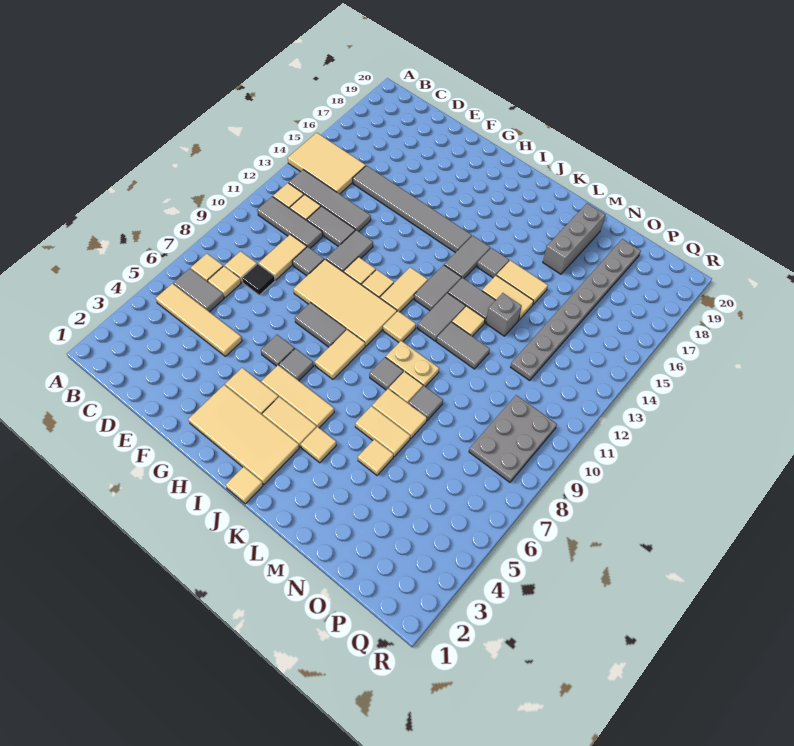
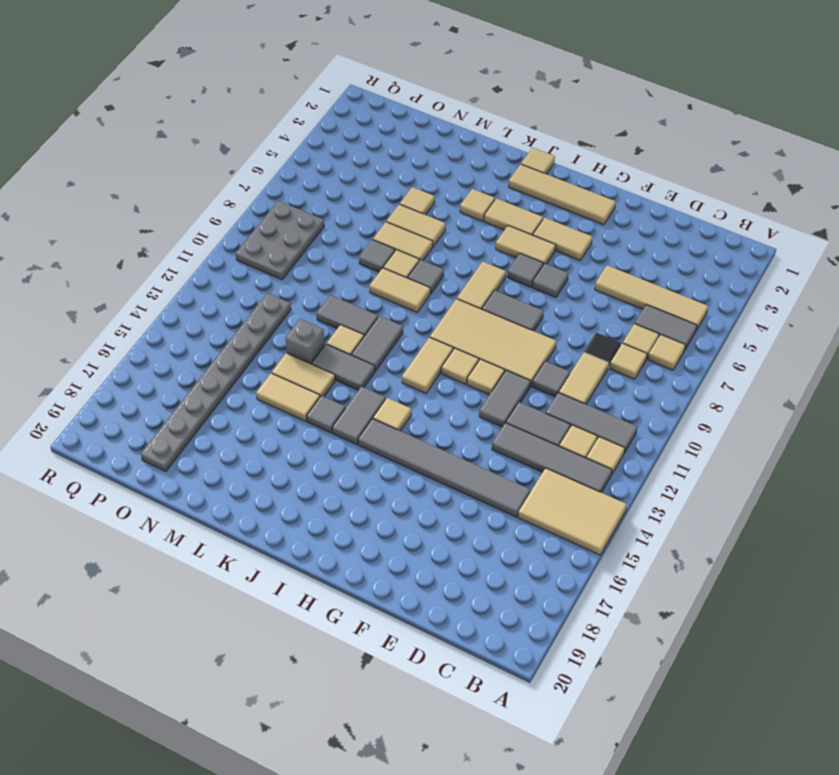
tan tile G2:J3 level 1 -> tan tile G2:J2 level 1
tan tile H5:J5 level 1 -> tan tile H5:I5 level 1
tan tile J10 level 1 -> tan tile I14 level 1
grey tile J12:J13 level 1 -> none
tan plate K9:L9 level 1 -> tan tile K9:L9 level 1
grey brick M17:M19 level 1 -> none

